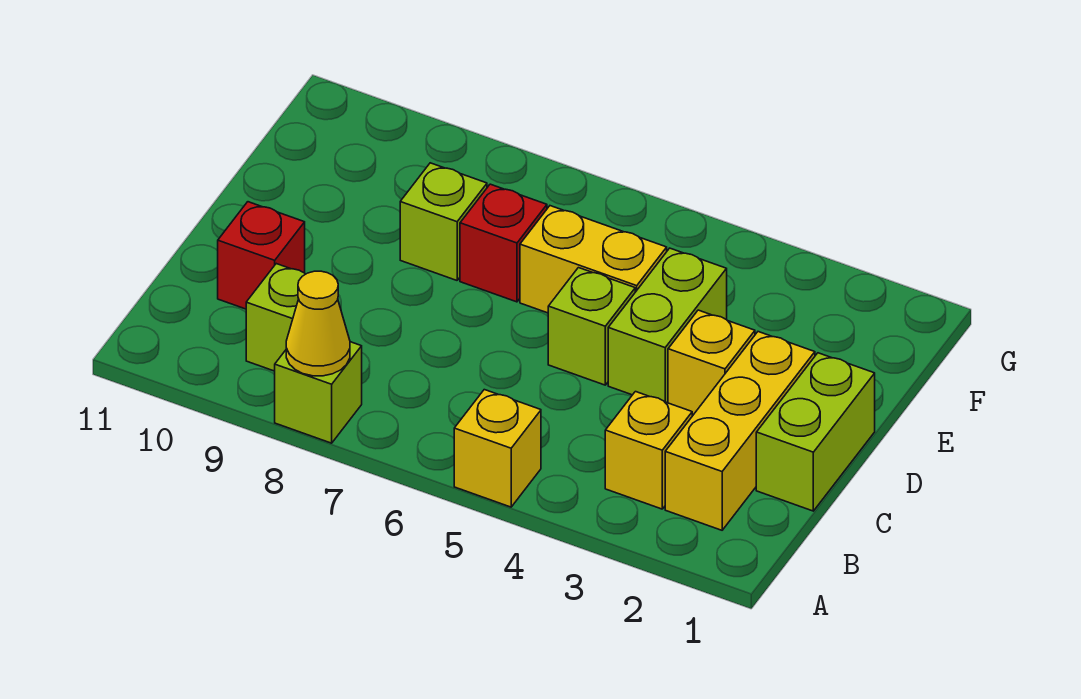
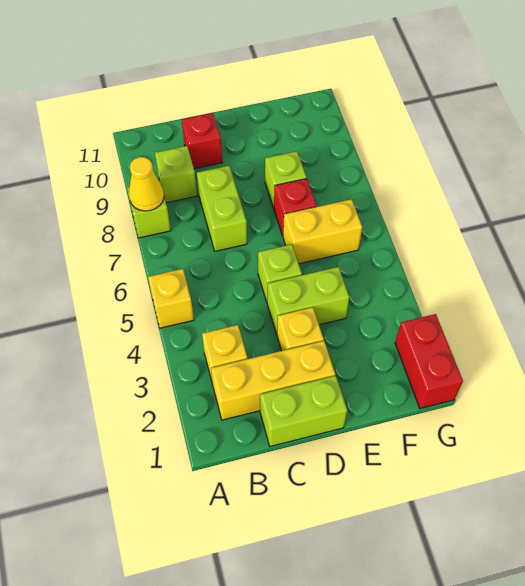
none -> lime brick C7:C8 level 1
yellow brick E5:E6 level 1 -> yellow brick E6:F6 level 1
none -> red brick G1:G2 level 1

